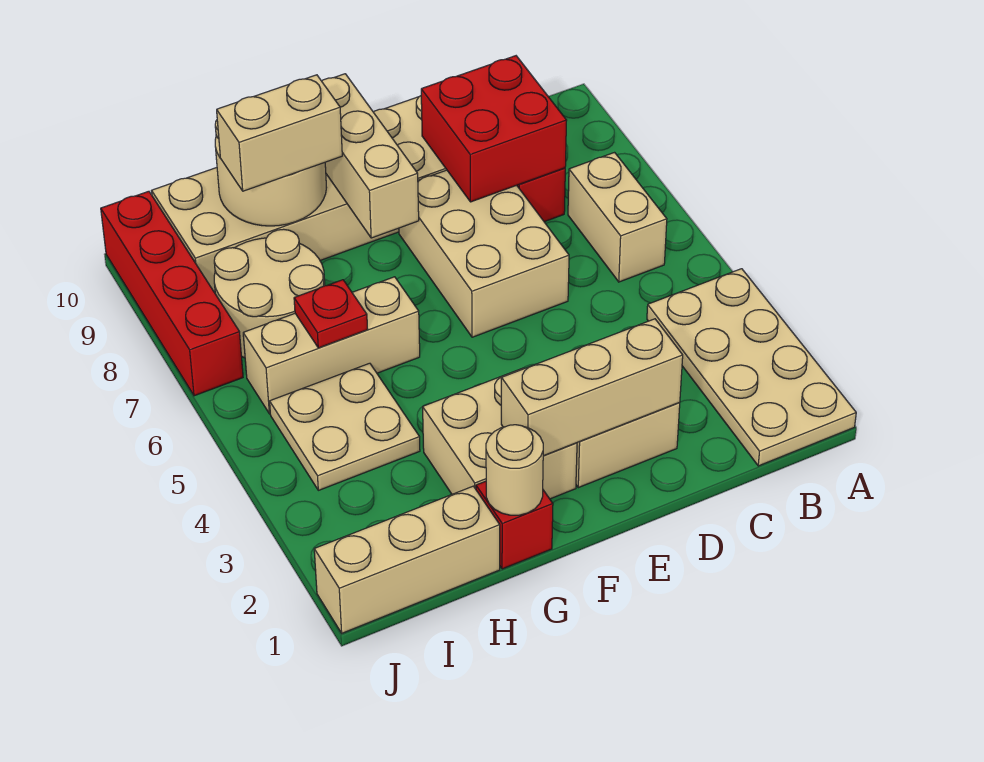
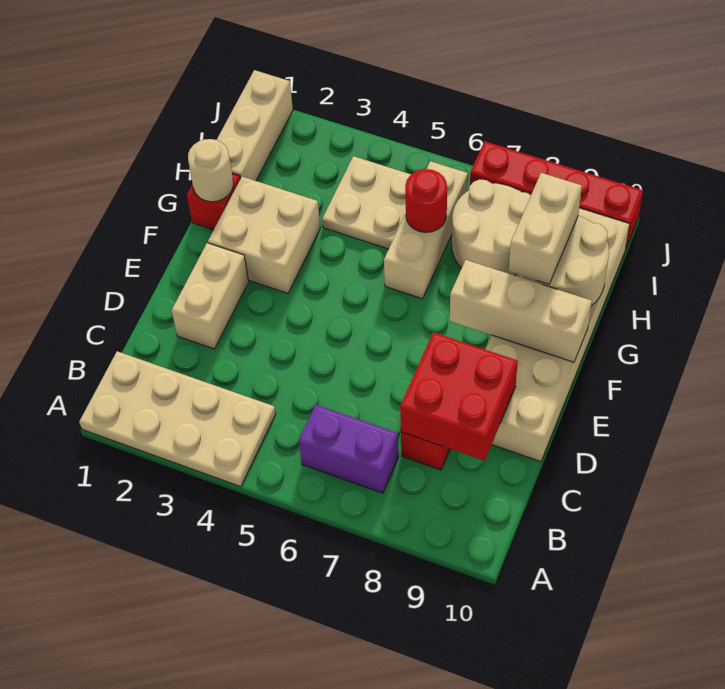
tan brick B6:B7 level 1 -> purple brick B6:B7 level 1
tan brick D2:F2 level 2 -> none
tan brick D6:E8 level 1 -> none
red plate H6 level 2 -> red round brick H6 level 2

